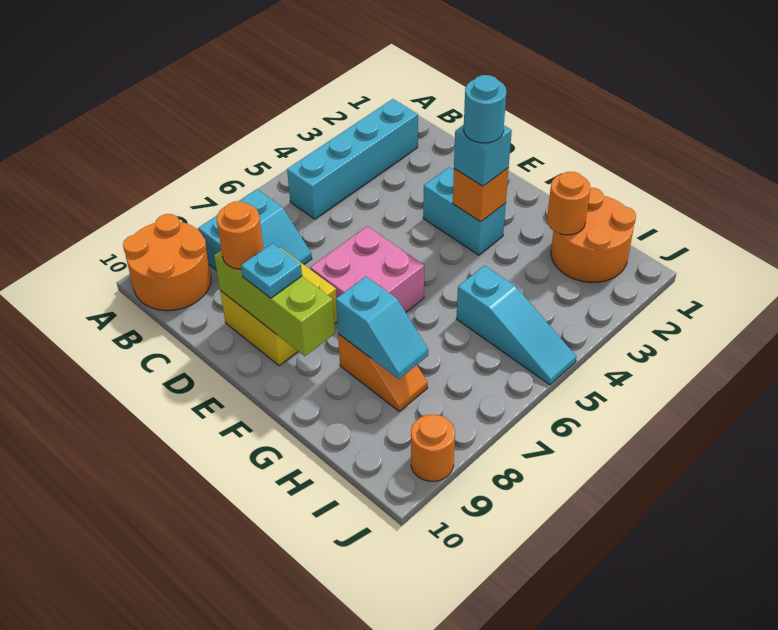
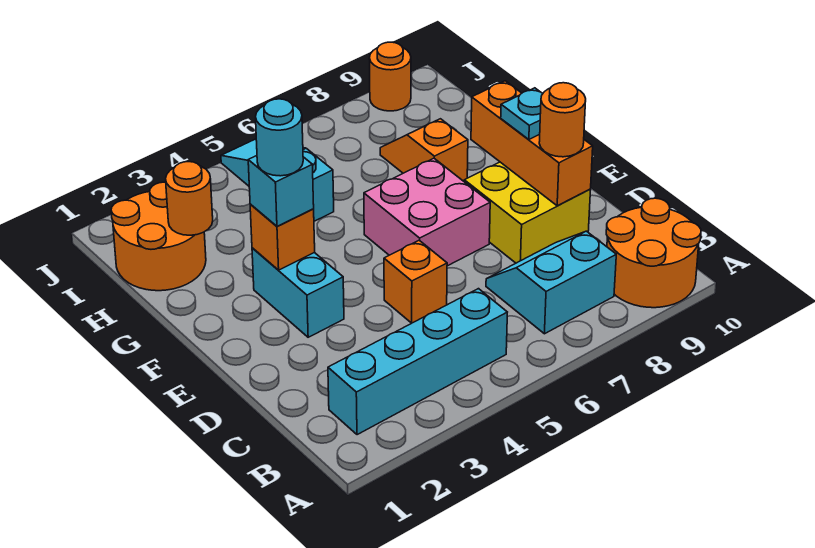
none -> orange brick D5 level 1
lime brick D9:F9 level 2 -> orange brick D9:F9 level 2
cyan slope G8:H8 level 2 top G -> none

